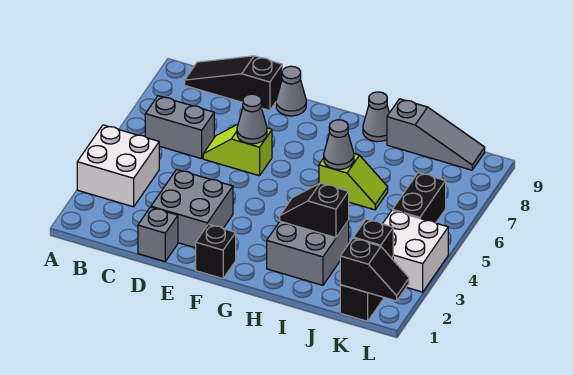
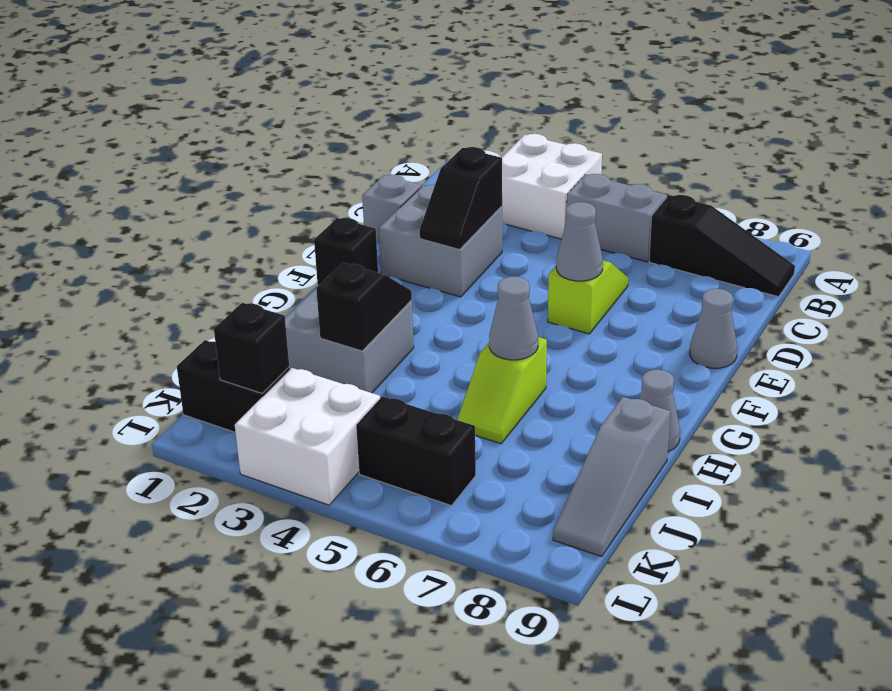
grey brick B6:C6 level 1 -> grey brick B5:B6 level 1
black slope B9:D9 level 1 top D -> black slope B7:B9 level 1 top 7
black slope K1:L1 level 2 top K -> black slope D3:E3 level 2 top D

